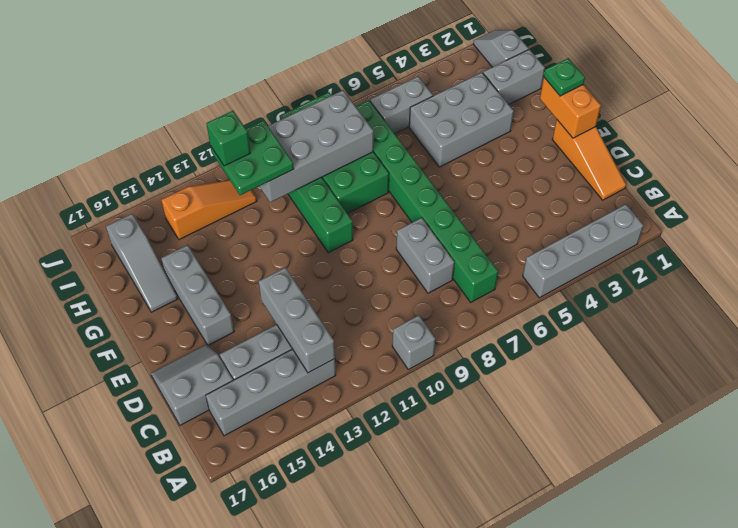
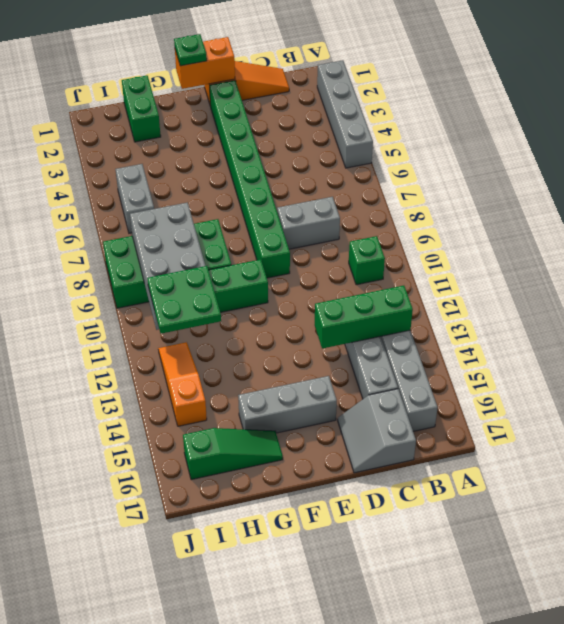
grey brick A10 level 1 -> none
green brick B7:I7 level 1 -> green brick E2:E9 level 1
grey brick B13:D13 level 2 -> green brick B13:D13 level 2
grey brick G3:H5 level 1 -> none
grey slope G16:I16 level 1 top I -> green slope G16:I16 level 1 top I
grey brick H1:H2 level 1 -> green brick H1:H2 level 1
grey slope I1:J1 level 1 top I -> none
green brick I12 level 4 -> green brick B10 level 1

